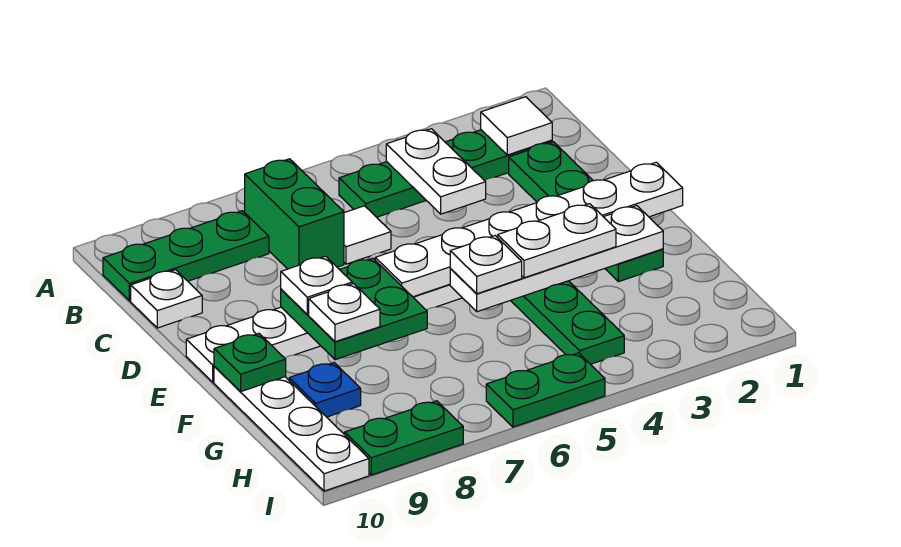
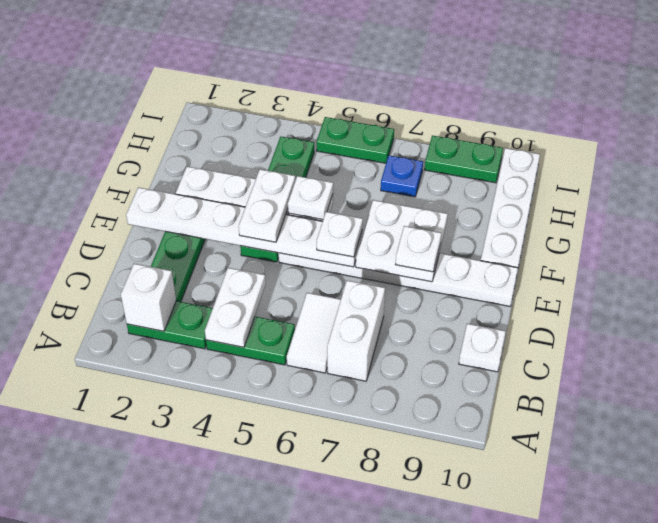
white tile B2 level 2 -> white brick B2 level 2
green brick B7:C7 level 1 -> white brick B7:C7 level 1
green plate B8:B10 level 1 -> none
white tile C6 level 1 -> white tile B6:C6 level 1
green plate E7:F8 level 2 -> white plate E7:F8 level 2
white plate F3:F4 level 3 -> white plate E4:F4 level 3
white plate F8 level 3 -> white plate E6 level 3
green plate F10 level 2 -> none
blue plate G9 level 1 -> blue plate H7 level 1

